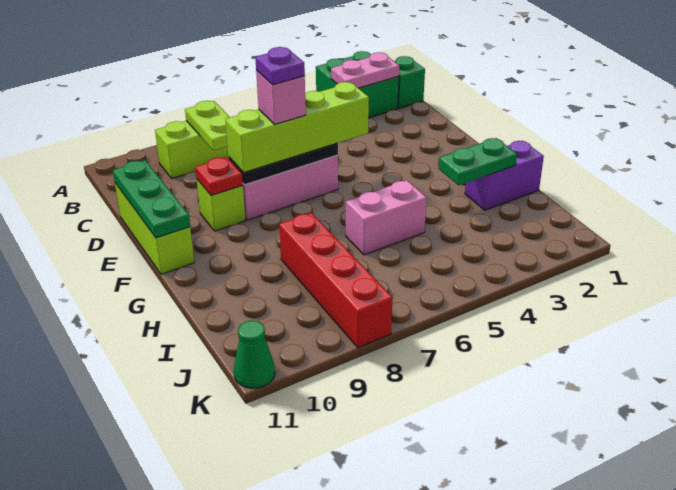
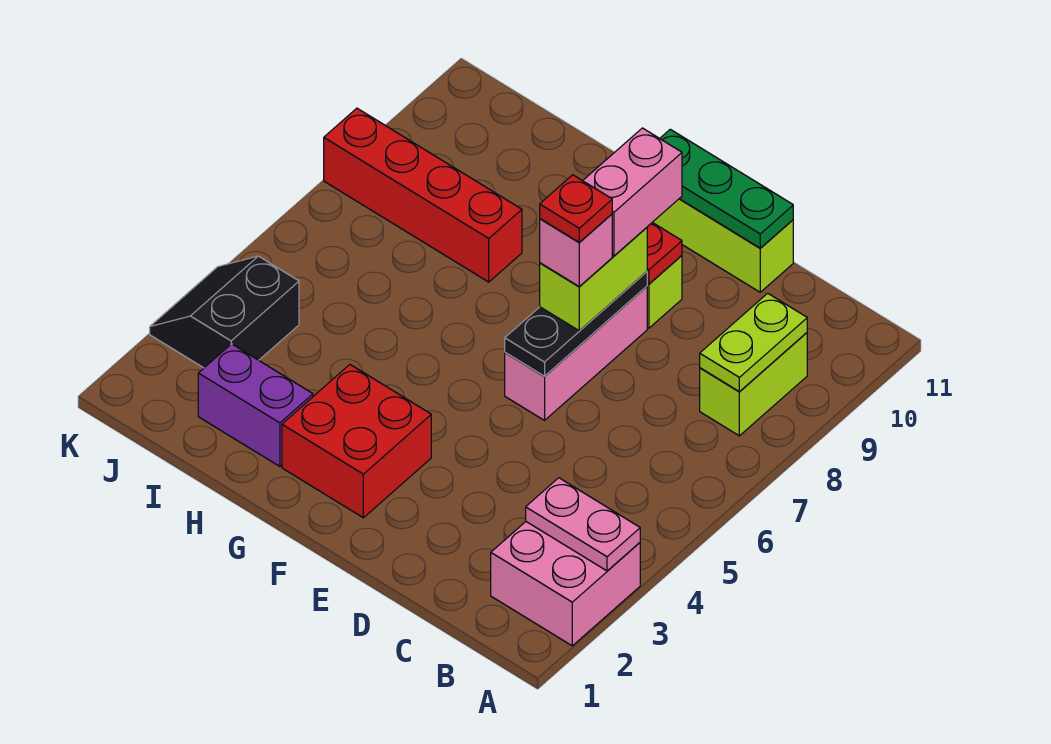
green brick A2:B3 level 1 -> pink brick A2:B3 level 1
green brick B1 level 1 -> none
pink plate B2:B3 level 2 -> pink plate A3:B3 level 2
lime plate B8:C8 level 2 -> lime plate B8:B9 level 2
lime brick E5:E8 level 3 -> lime brick E7:E8 level 3
purple plate E7 level 5 -> red plate E7 level 5
none -> red brick F2:G3 level 1
purple brick H1:H2 level 1 -> purple brick H2:I2 level 1
green plate H2:H3 level 2 -> none
pink brick H5:H6 level 1 -> pink brick E8:E9 level 4
none -> black slope J3:K4 level 1 top J
green cone K11 level 1 -> none

